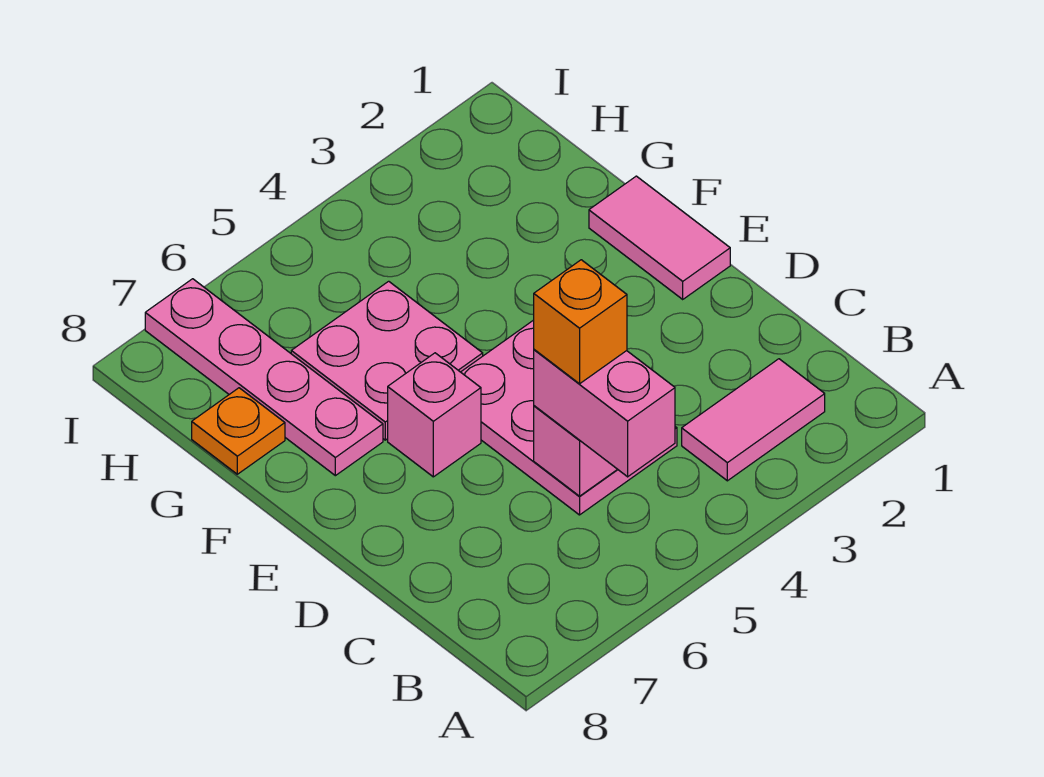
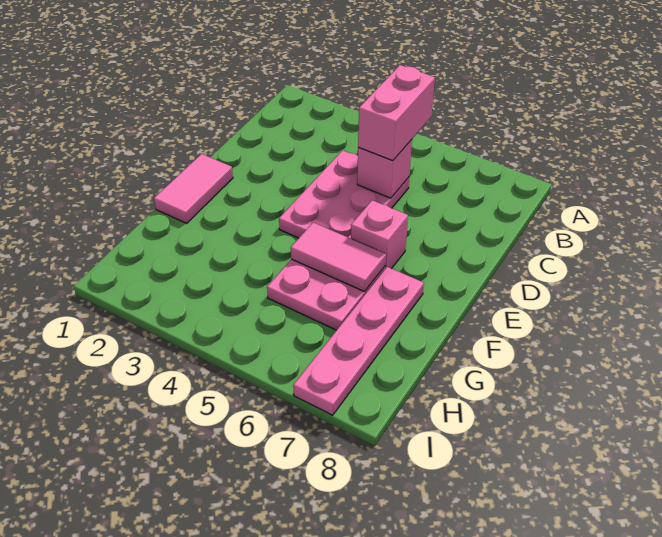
pink tile B2:B3 level 1 -> pink tile F5:F6 level 2
orange brick C5 level 4 -> none
orange plate G8 level 1 -> none

